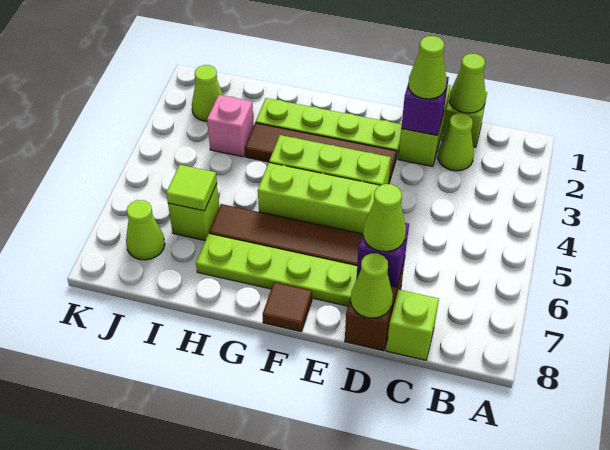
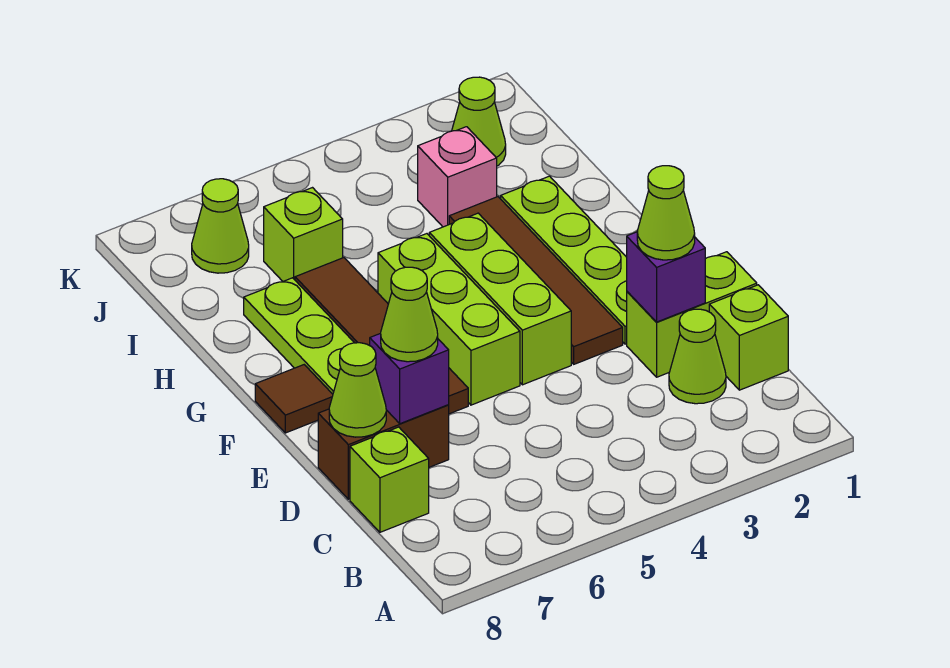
lime cone C1 level 2 -> none
lime tile I6 level 2 -> none

